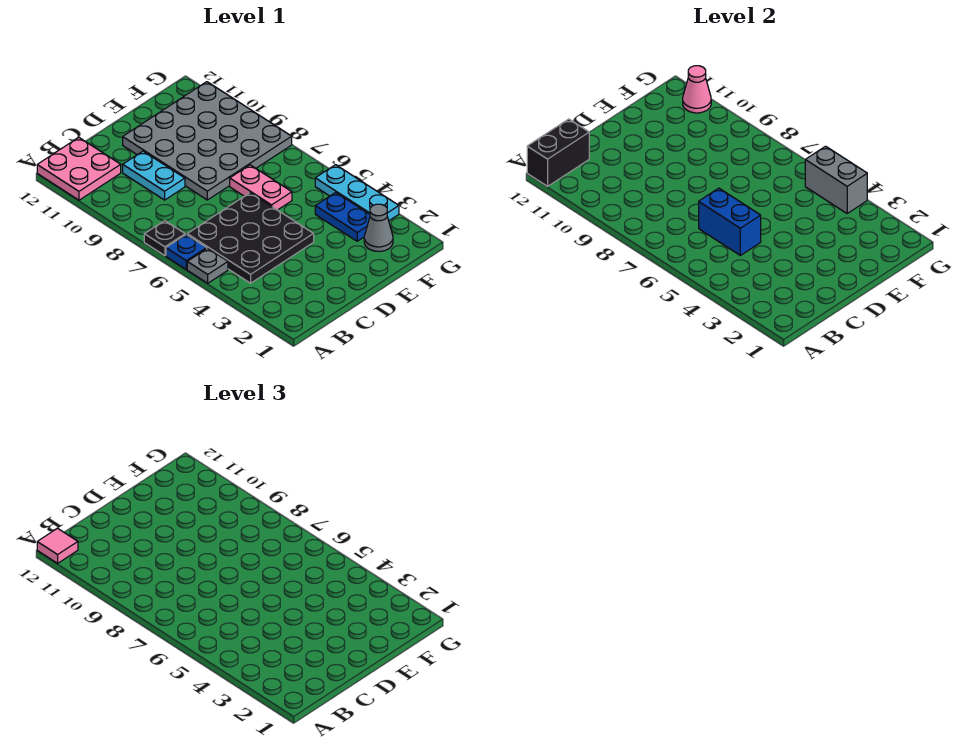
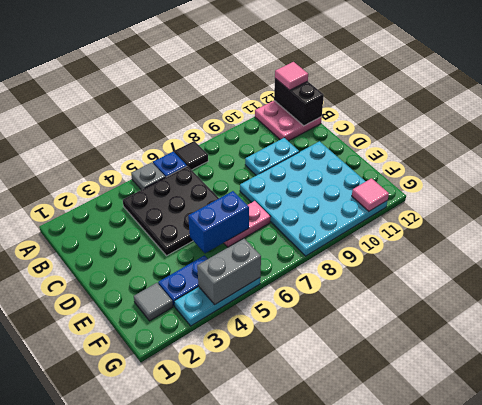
black plate A7 level 1 -> black tile A7 level 1
blue brick C5:C6 level 2 -> blue brick E5:E6 level 2
grey plate D8:G11 level 1 -> cyan plate D8:G11 level 1
grey cone F2 level 1 -> grey tile F2 level 1
pink cone G11 level 2 -> pink tile G11 level 2

